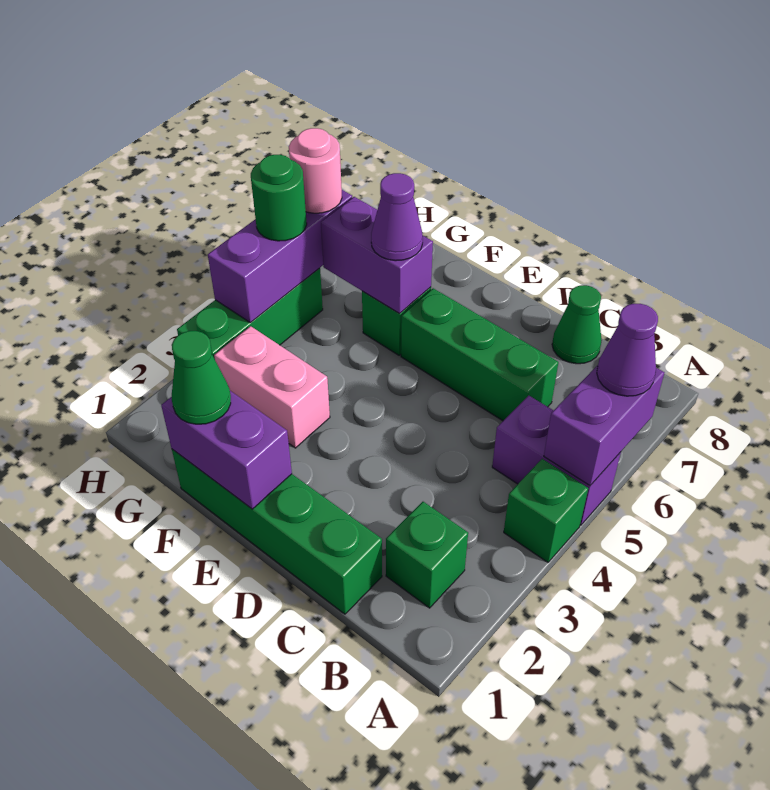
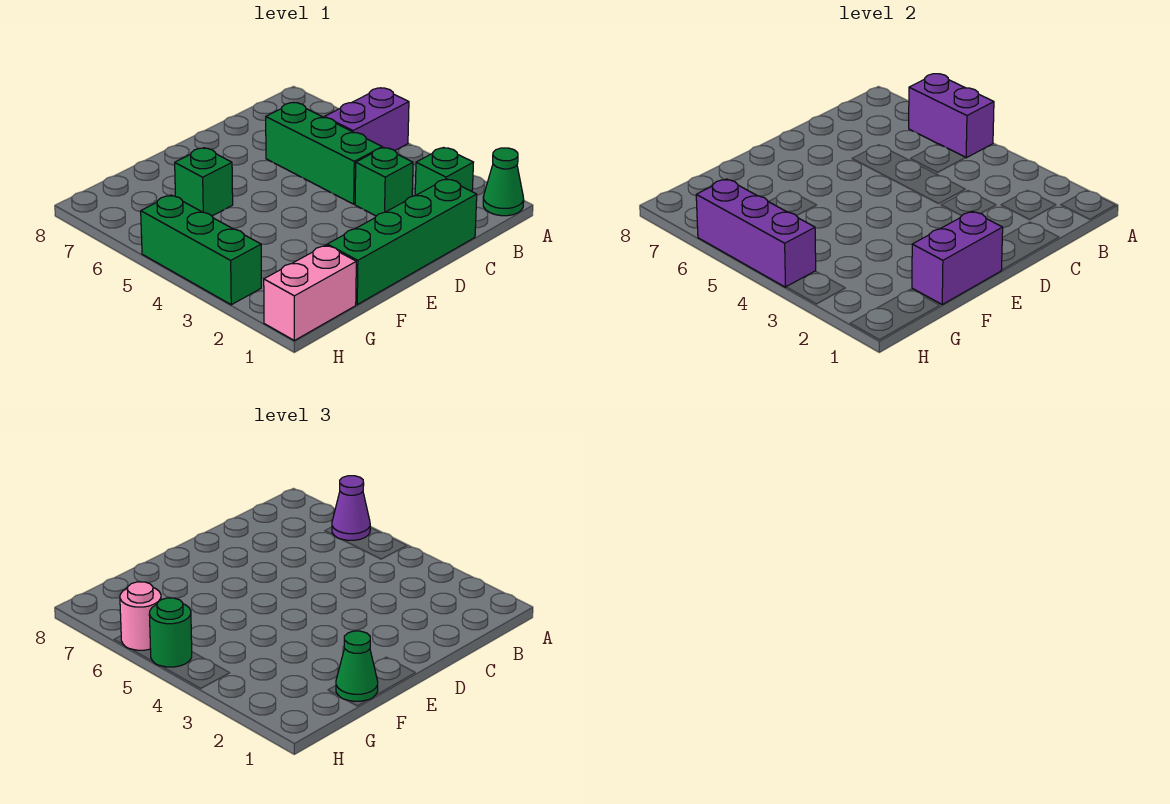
green brick A4 level 1 -> green brick C3 level 1
green brick C6:E6 level 1 -> green brick C4:C6 level 1
green cone C8 level 1 -> green cone A1 level 1
pink brick F3:G3 level 1 -> pink brick G1:H1 level 1
purple brick F6:G6 level 2 -> none
purple cone F6 level 3 -> none

